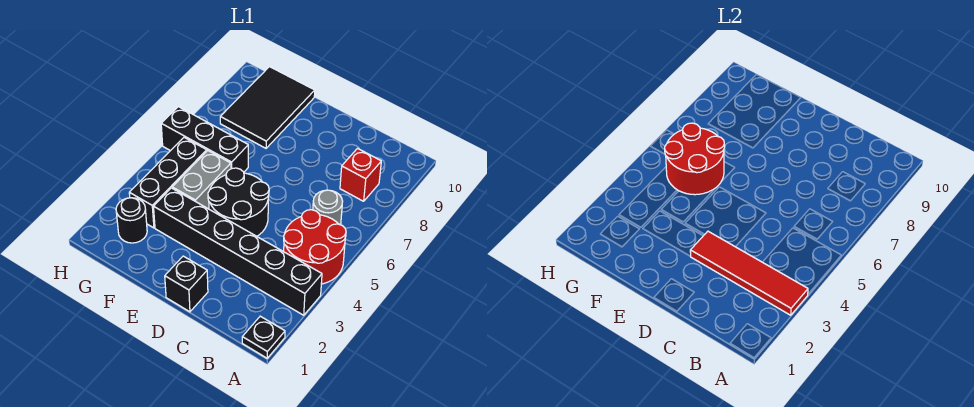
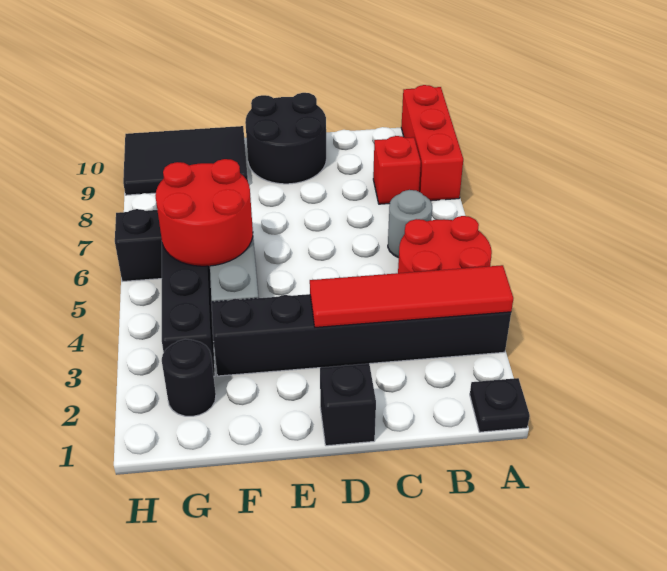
none -> red brick A8:A10 level 1
black round brick D4:E5 level 1 -> black round brick D9:E10 level 1
black tile F8:G10 level 1 -> black tile F9:H10 level 1

